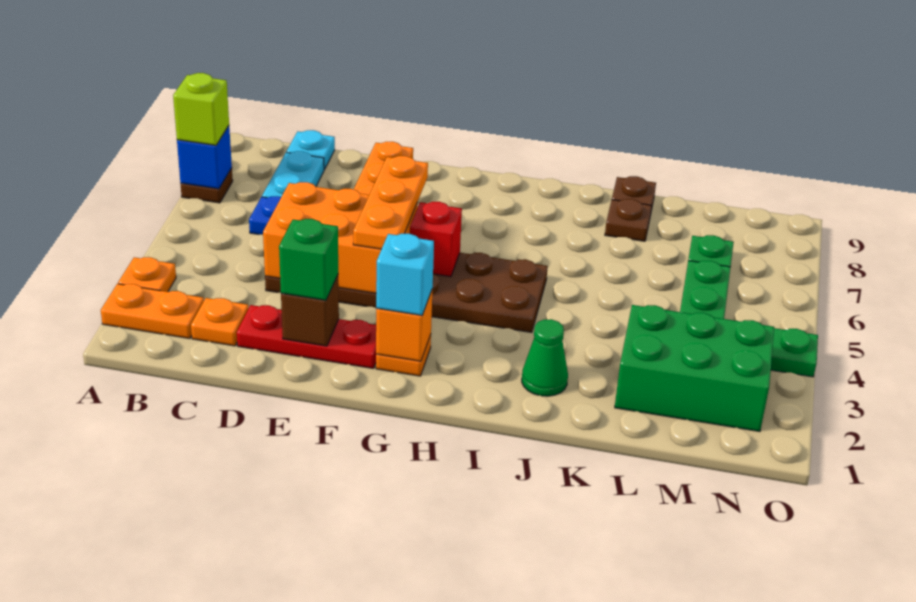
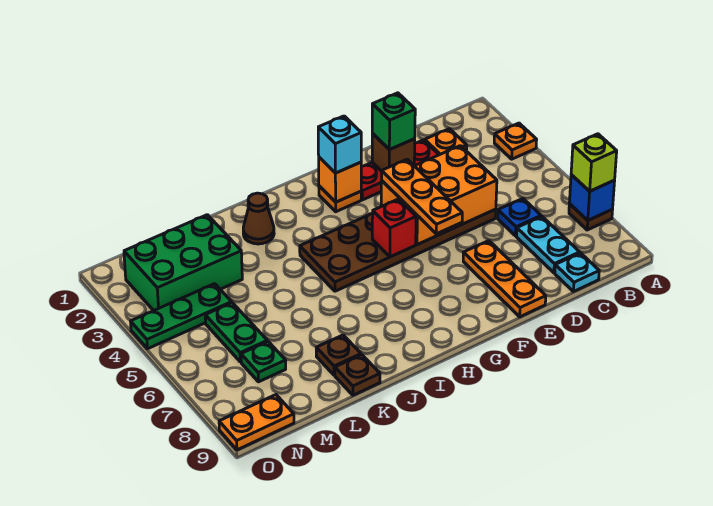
orange plate A2:B2 level 1 -> orange plate N9:O9 level 1
green cone J2 level 1 -> brown cone J2 level 1

